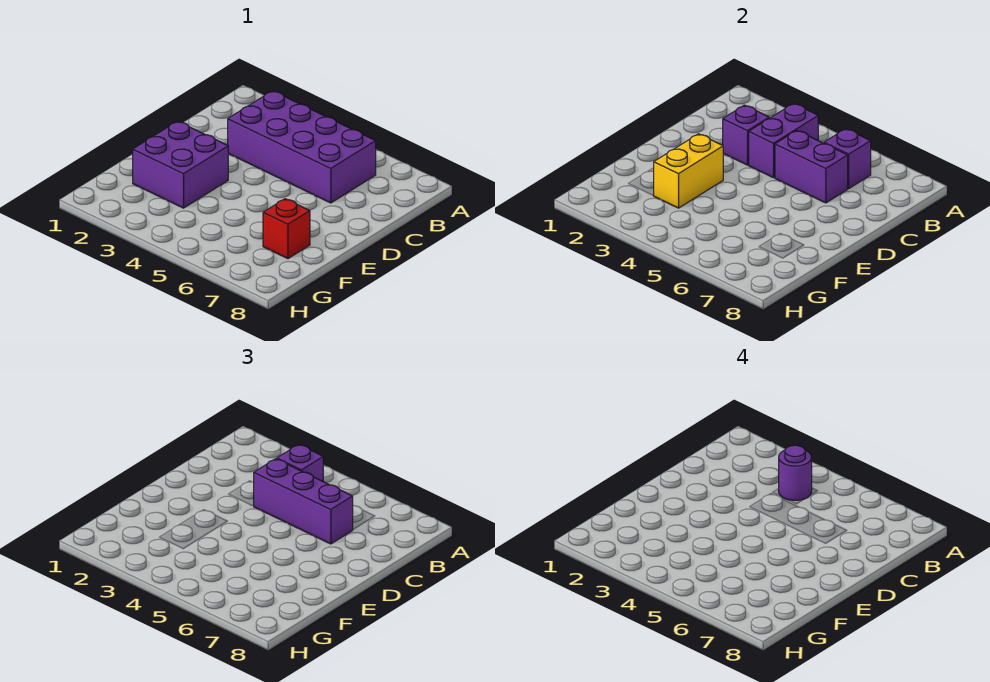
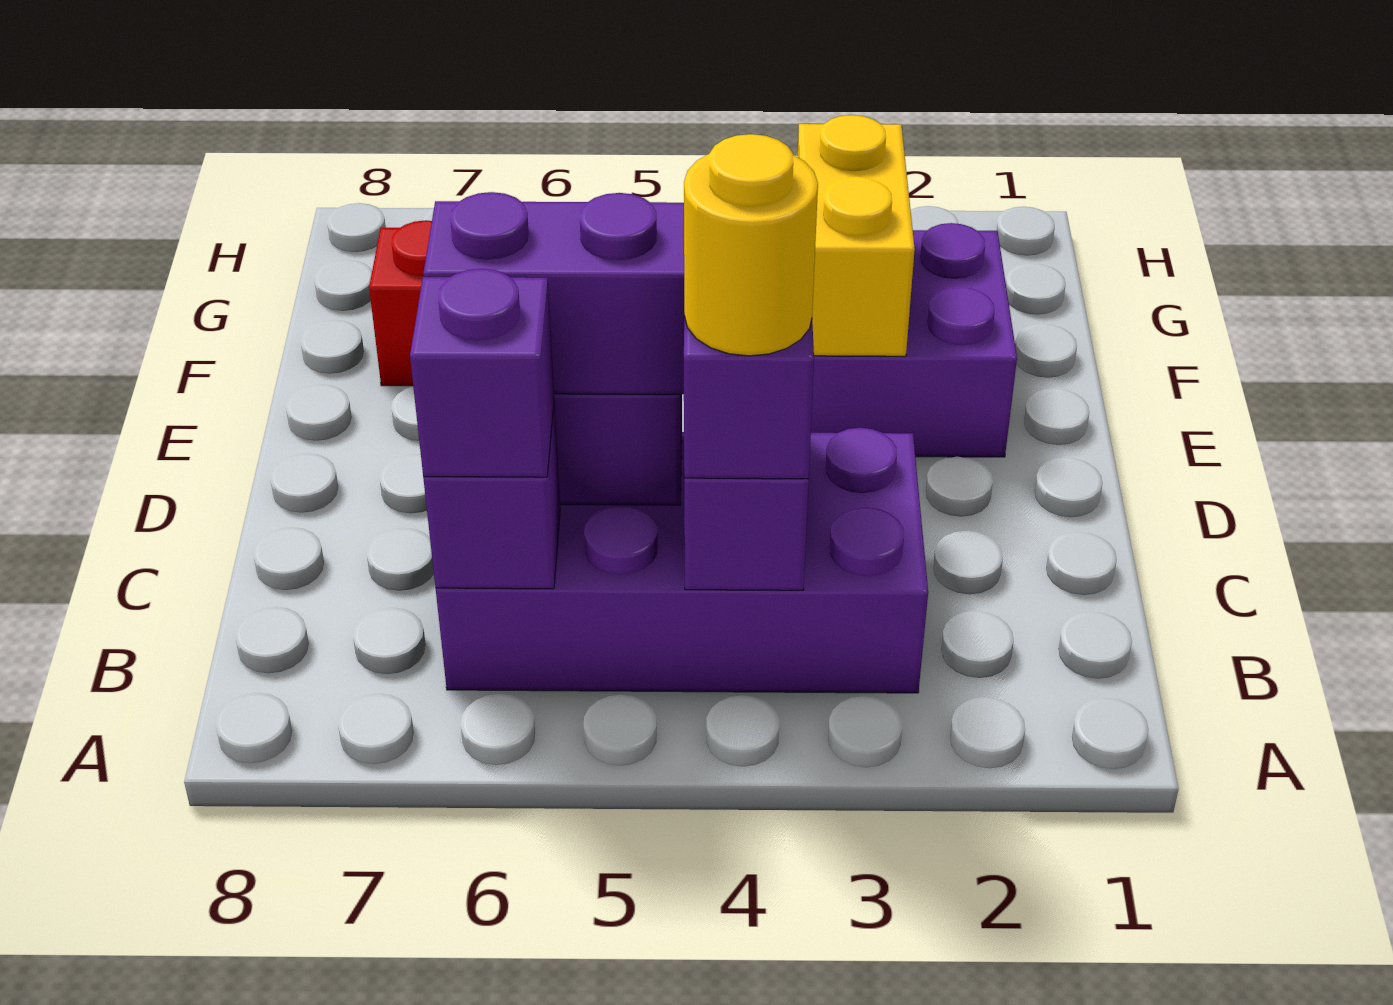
purple round brick B4 level 4 -> yellow round brick B4 level 4
purple brick C3 level 2 -> purple brick B6 level 3

